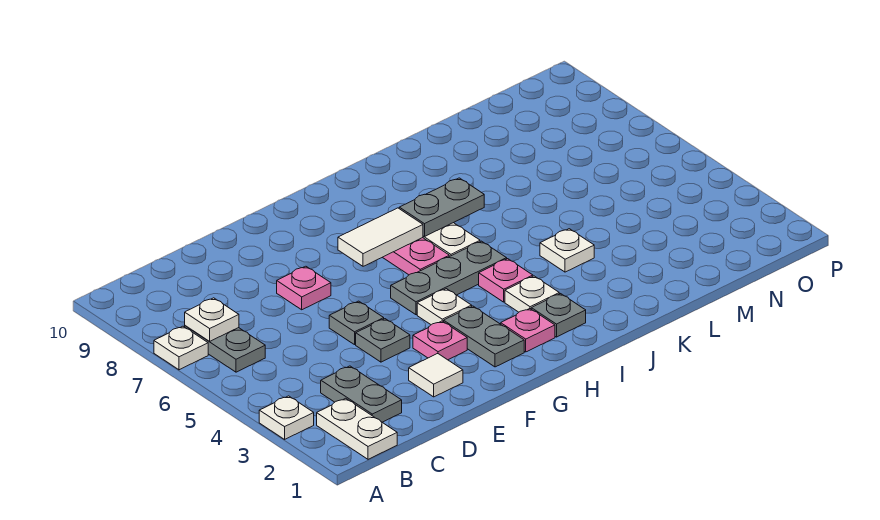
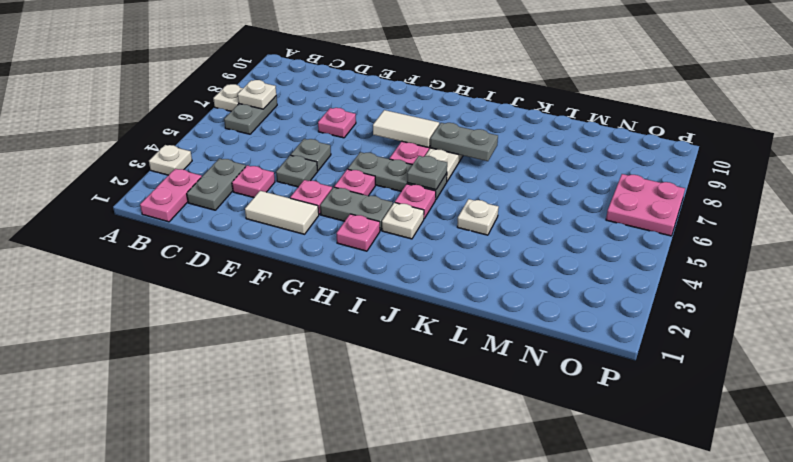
white plate B1:B2 level 1 -> pink plate B1:B2 level 1
none -> pink plate D3 level 1
white tile E2 level 1 -> white tile E2:F2 level 1
grey plate G2:G3 level 1 -> grey plate G3:H3 level 1
white plate G4 level 1 -> pink plate G4 level 1
grey plate I2 level 1 -> grey plate I5 level 2
none -> pink plate O6:P7 level 1

